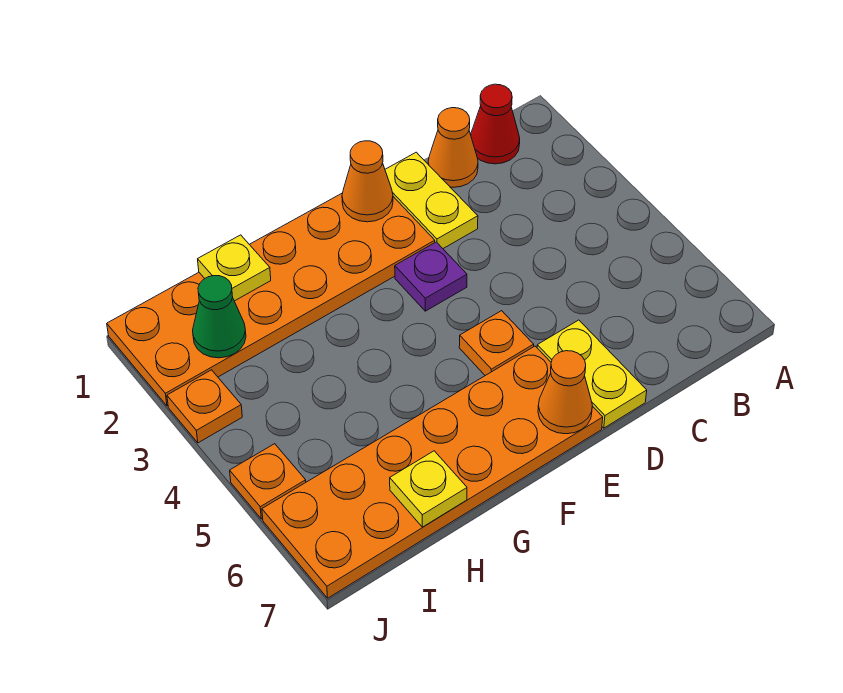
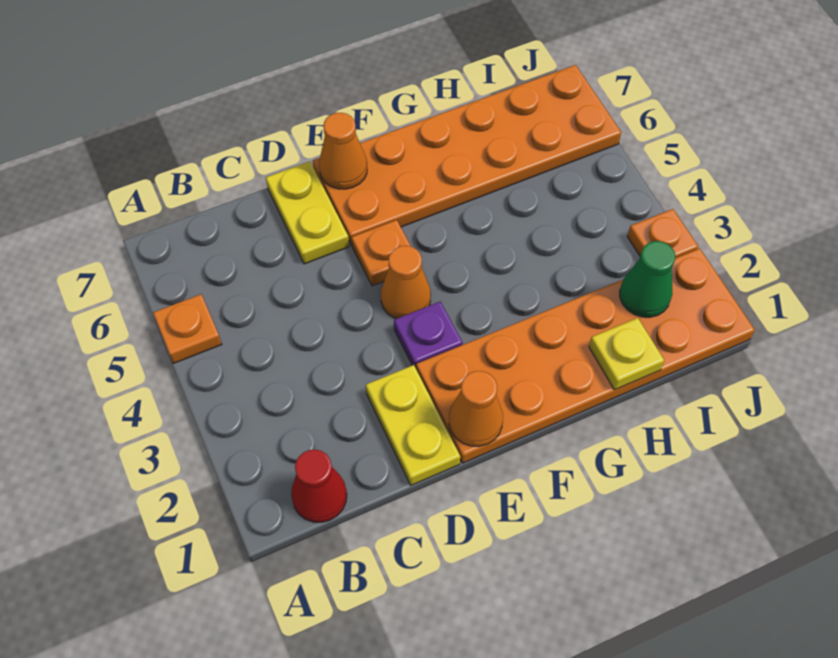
orange cone C1 level 1 -> orange cone E4 level 1
yellow plate H7 level 2 -> none
orange plate J5 level 1 -> orange plate A5 level 1

